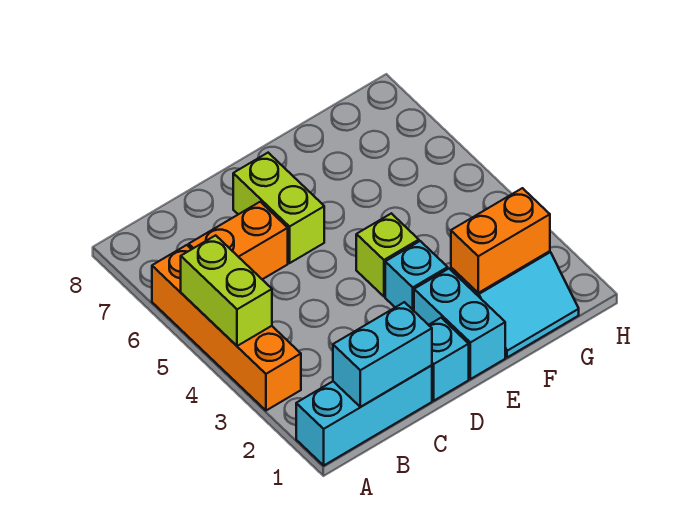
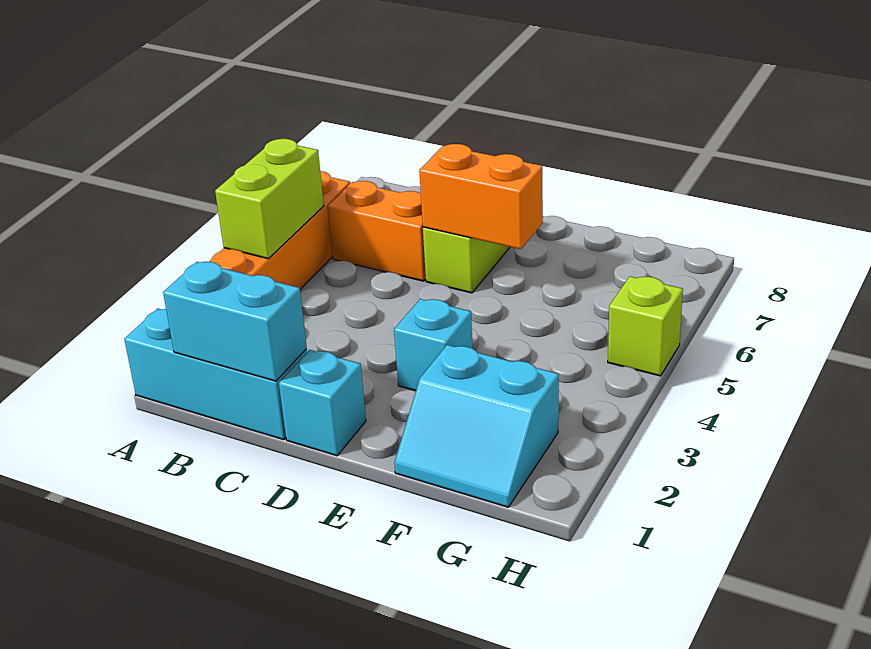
cyan brick E1:E2 level 1 -> none
lime brick E4 level 1 -> lime brick H5 level 1
orange brick F2:G2 level 2 -> orange brick D6:E6 level 2

